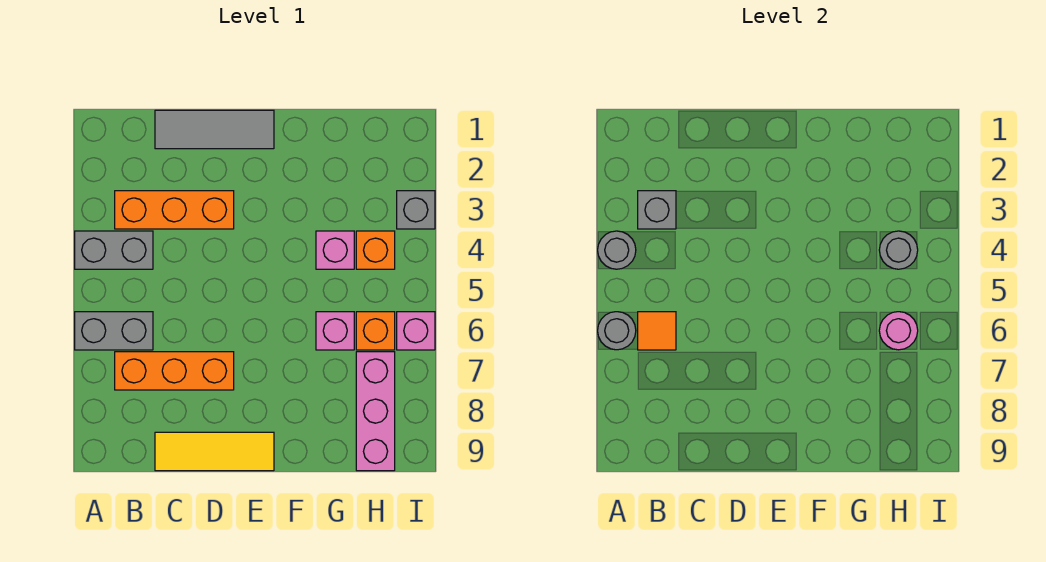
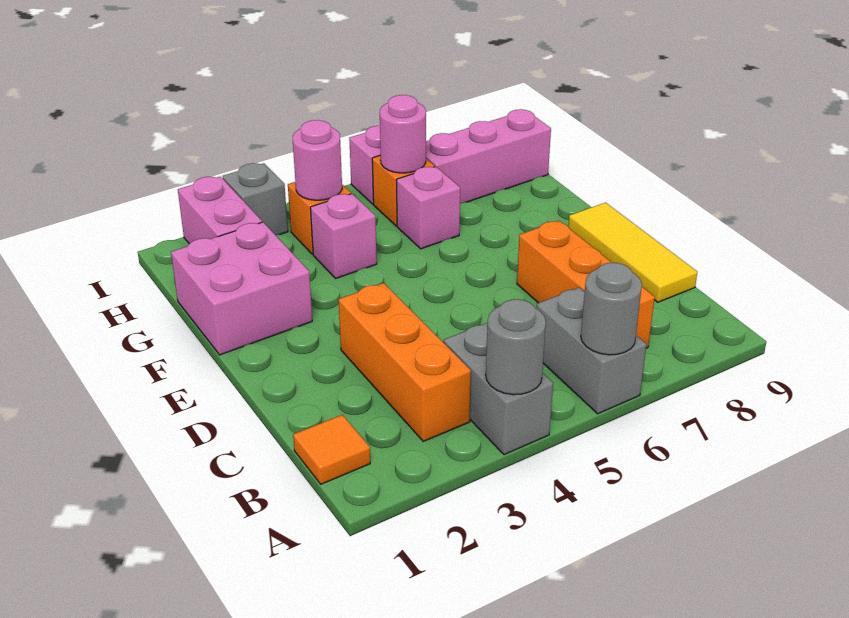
grey brick B3 level 2 -> none
orange tile B6 level 2 -> orange tile B1 level 1
grey tile C1:E1 level 1 -> none
none -> pink brick F1:G2 level 1
none -> pink brick H2:I2 level 1
grey round brick H4 level 2 -> pink round brick H4 level 2

